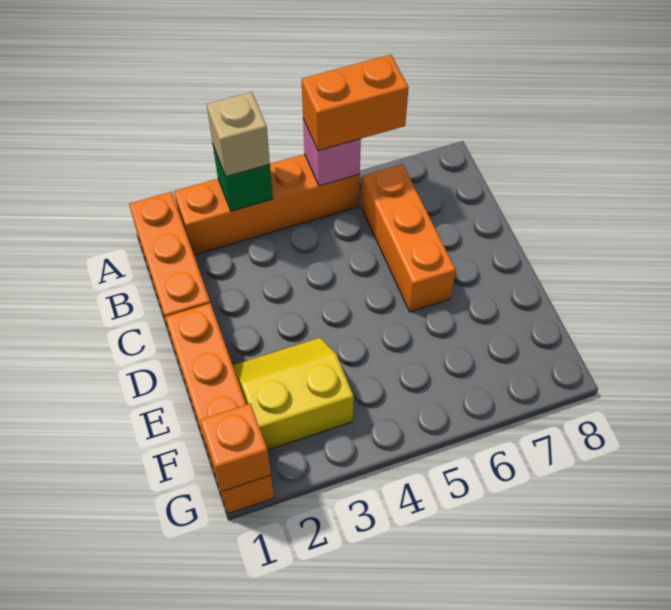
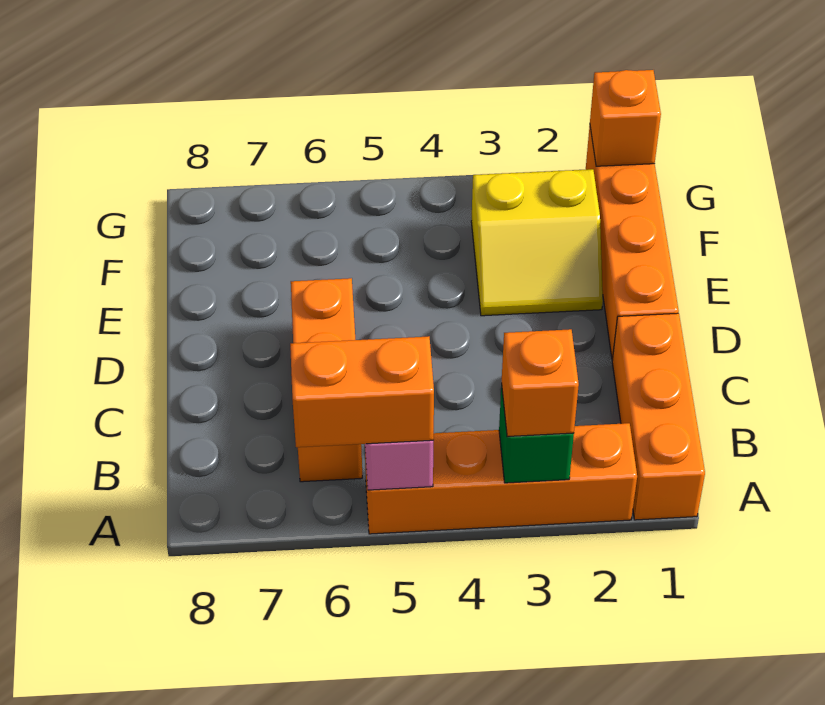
tan brick A3 level 3 -> orange brick A3 level 3

